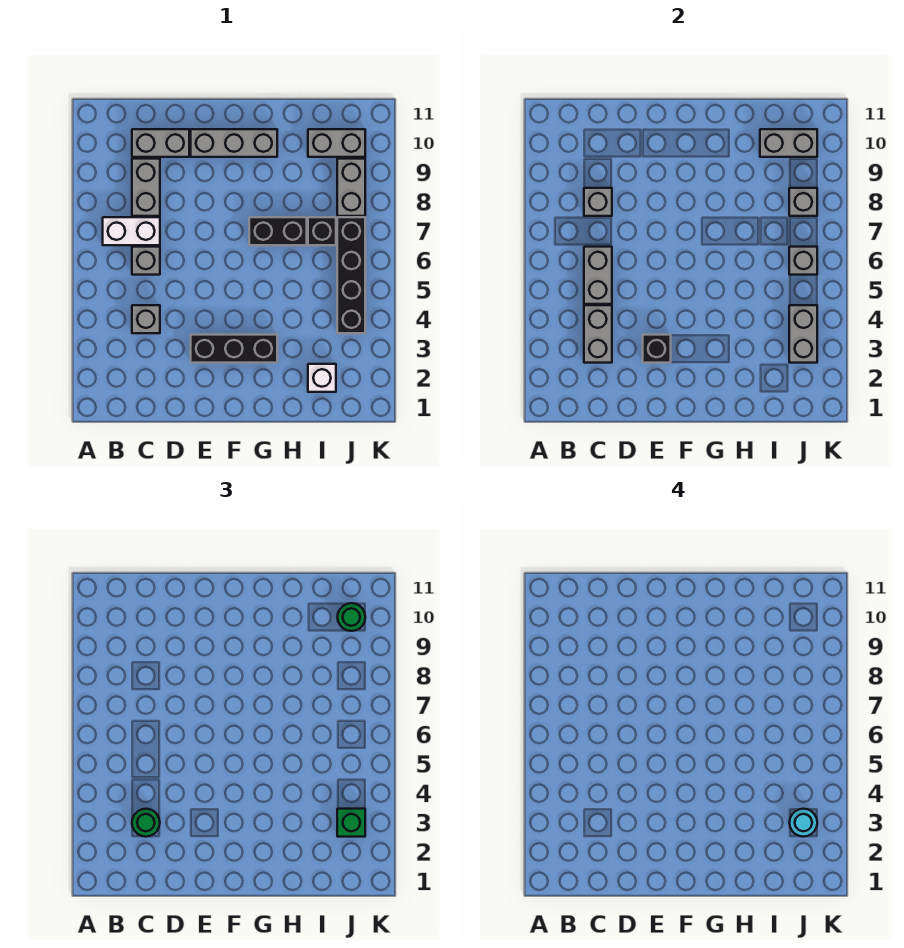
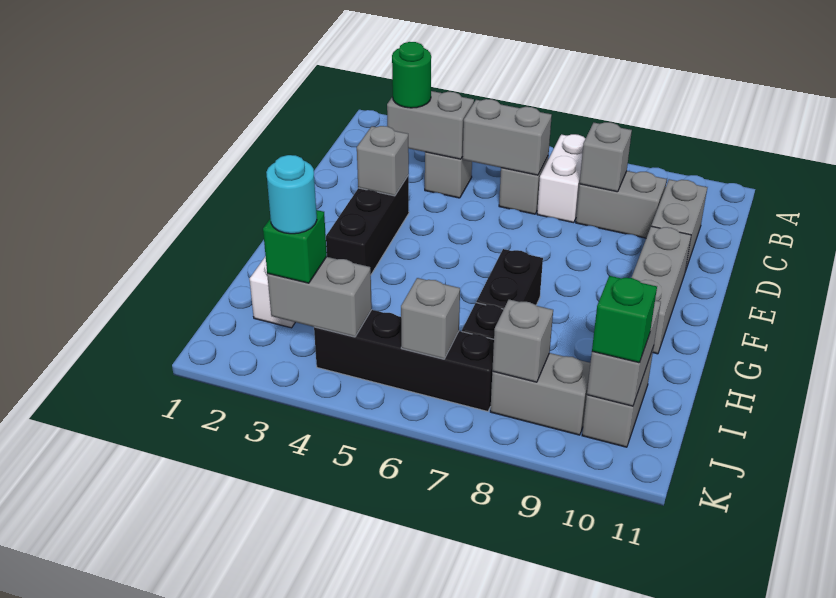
black brick E3 level 2 -> grey brick E3 level 2
green round brick J10 level 3 -> green brick J10 level 3

